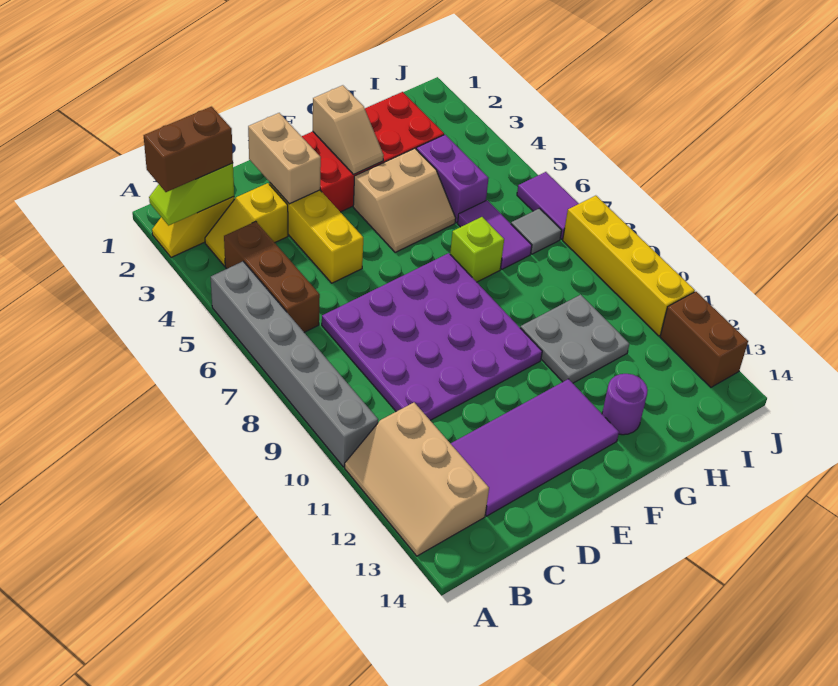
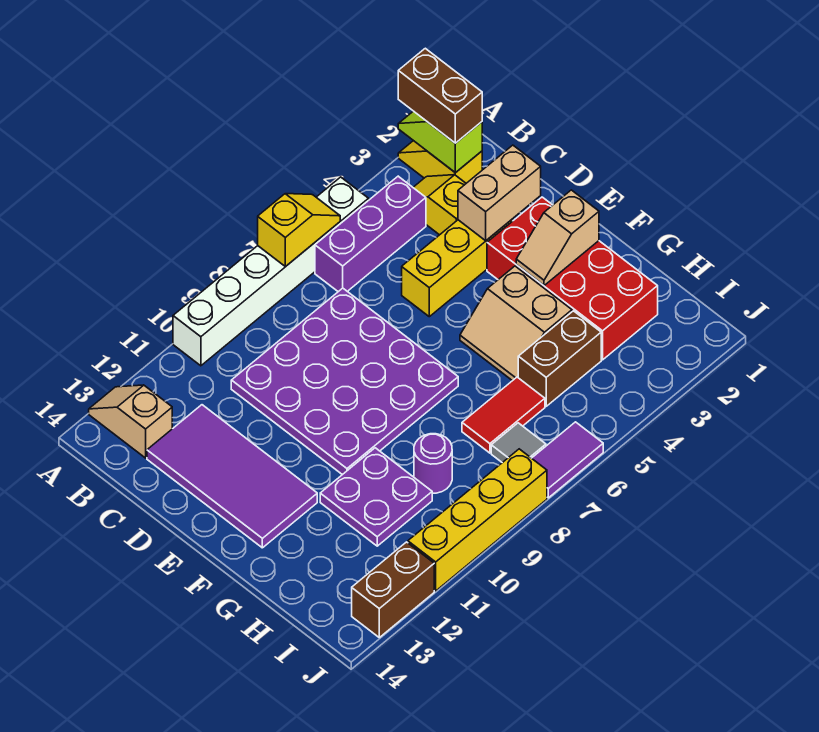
grey brick A5:A10 level 1 -> white brick A5:A10 level 1
none -> yellow slope A6:A7 level 2 top 7
tan slope A11:B13 level 1 top B -> tan slope A13:B13 level 1 top B
brown brick B4:B6 level 1 -> purple brick B4:B6 level 1
lime brick G7 level 1 -> none
grey plate G10:H11 level 1 -> purple plate G10:H11 level 1
purple round brick G13 level 1 -> purple round brick H9 level 1
purple brick H4:H5 level 1 -> brown brick H4:H5 level 1
purple tile H6:H7 level 1 -> red tile H6:H7 level 1

